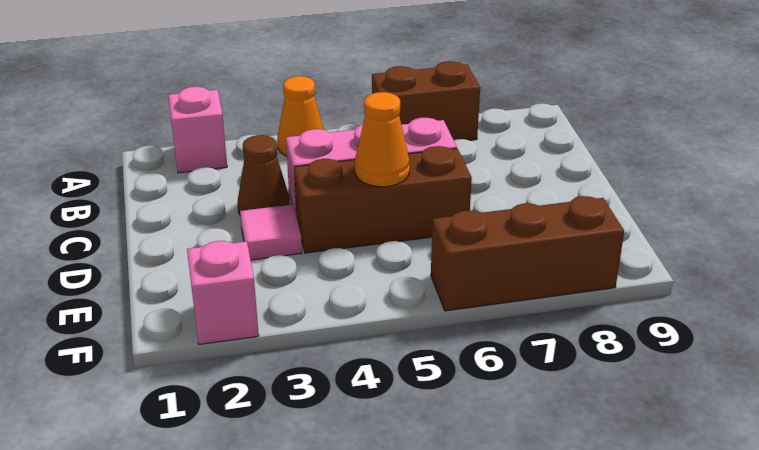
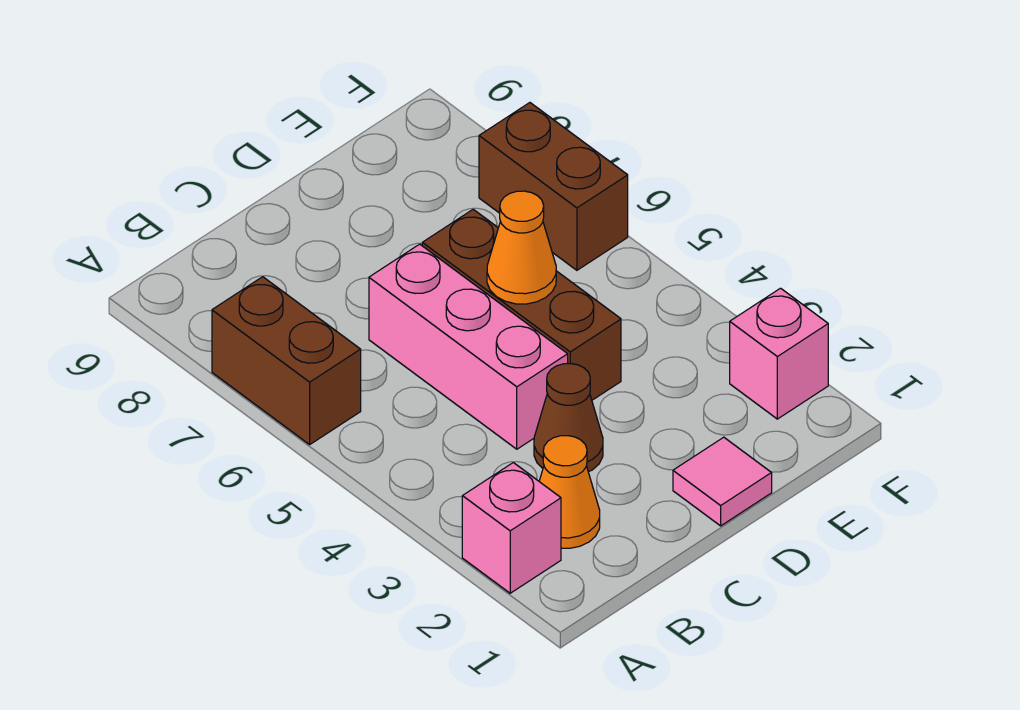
orange cone A4 level 1 -> orange cone B2 level 1
pink tile D3 level 1 -> pink tile D1 level 1
brown brick F6:F8 level 1 -> brown brick F6:F7 level 1

